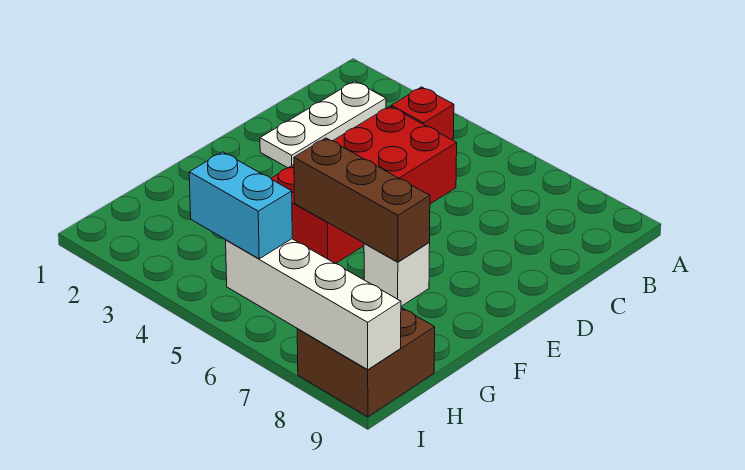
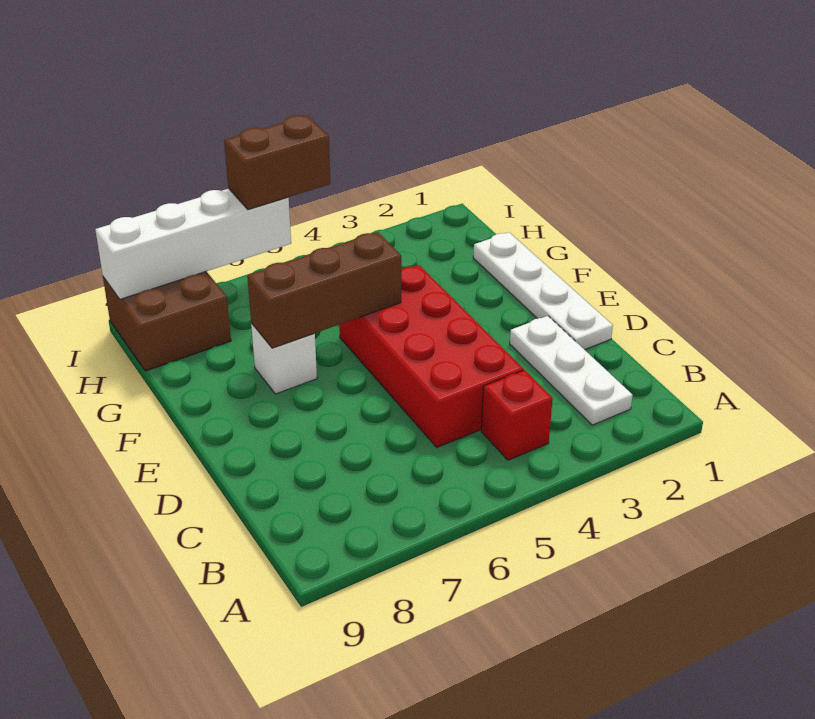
none -> white plate D1:G1 level 1
cyan brick I5:I6 level 3 -> brown brick I5:I6 level 3

